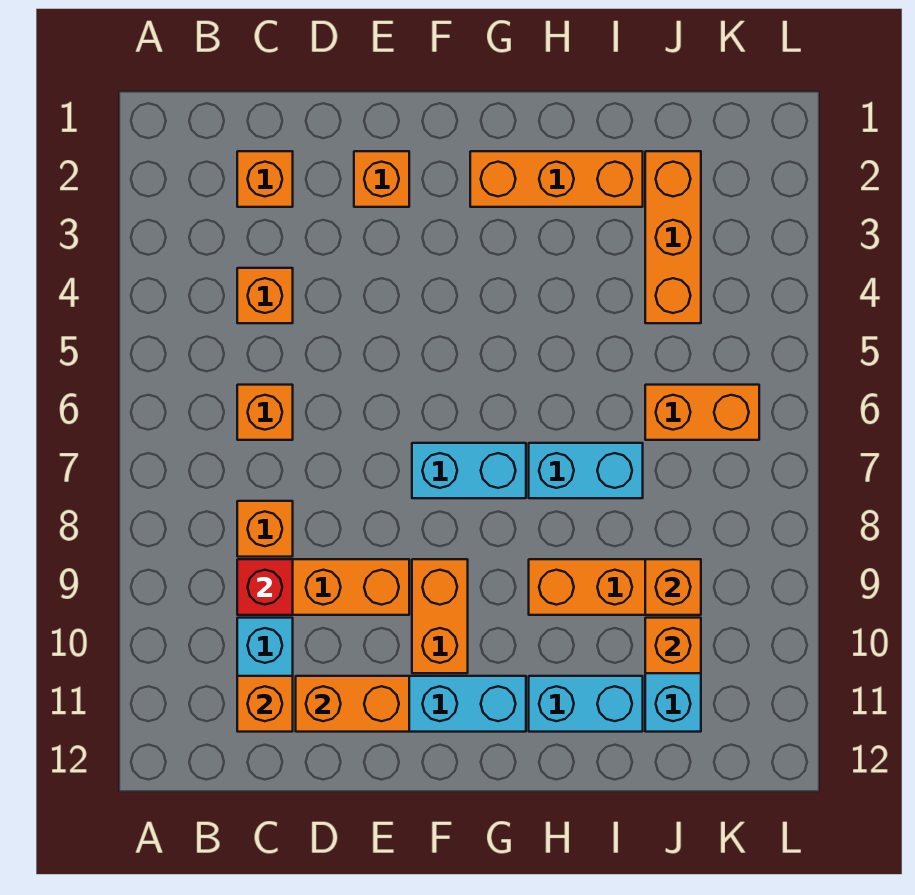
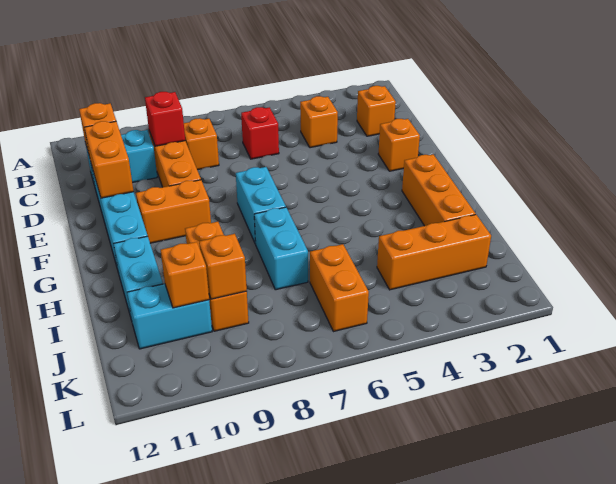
orange brick C6 level 1 -> red brick C6 level 1

